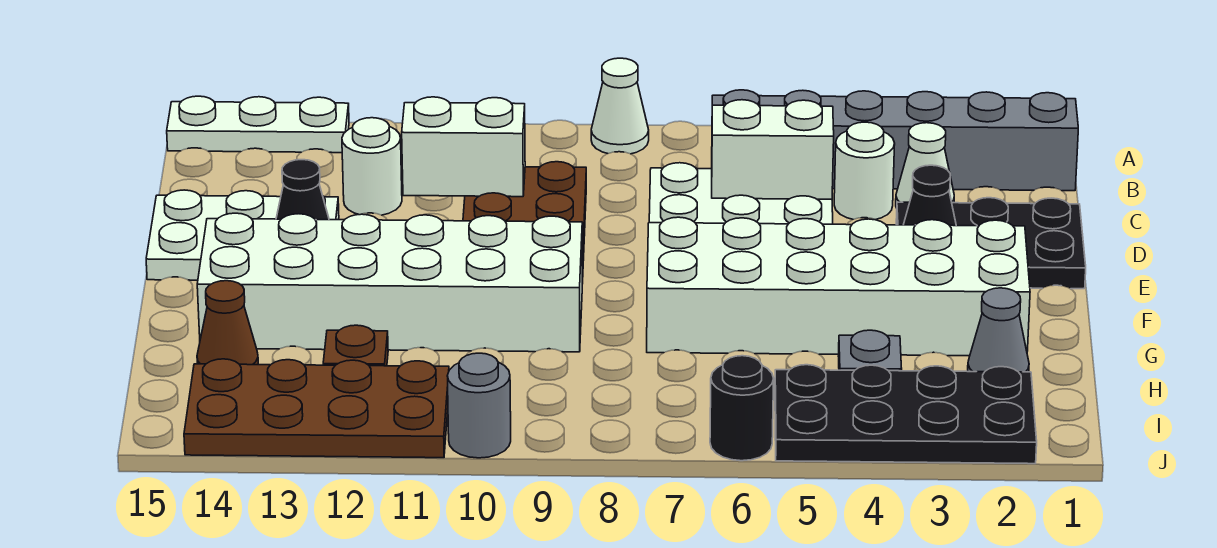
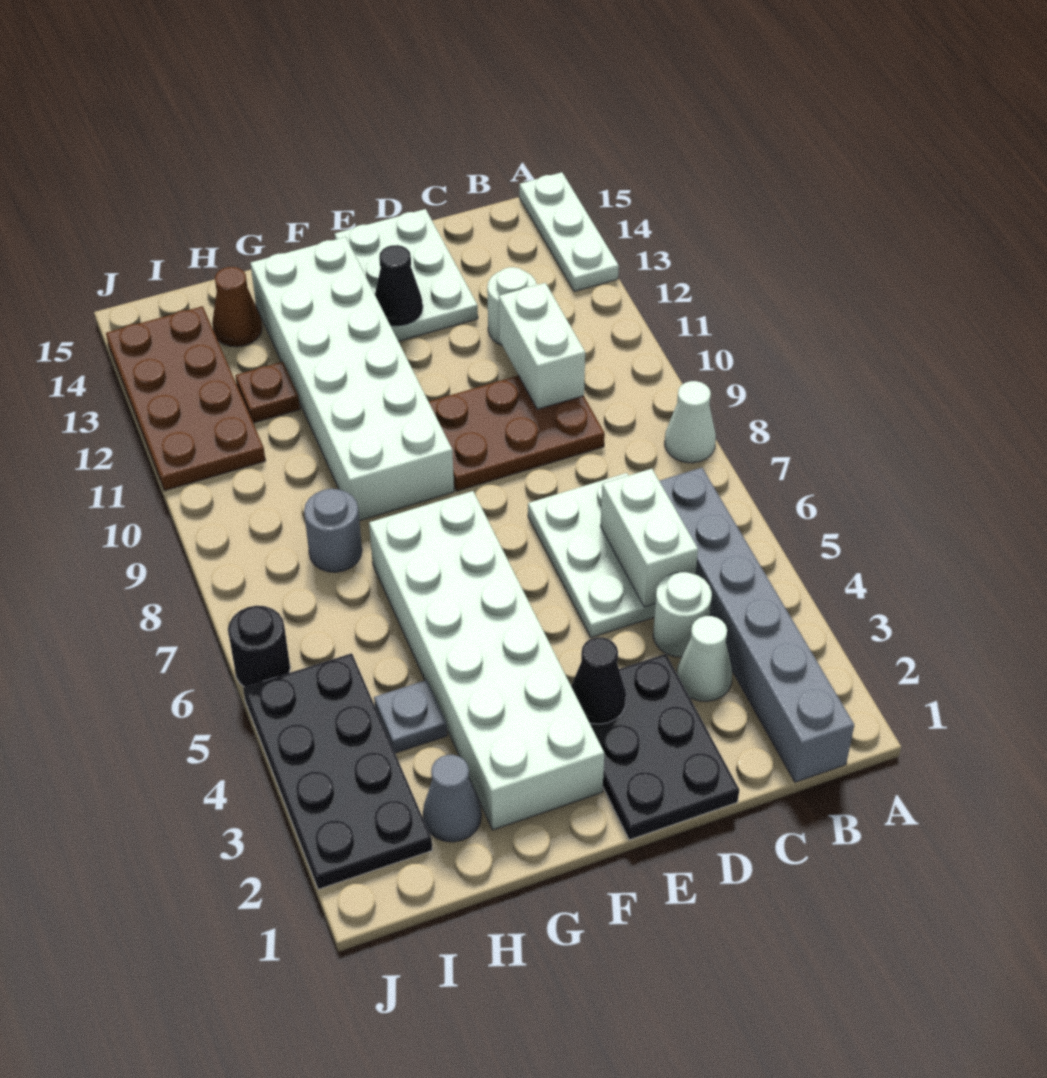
grey round brick J10 level 1 -> grey round brick H8 level 1

